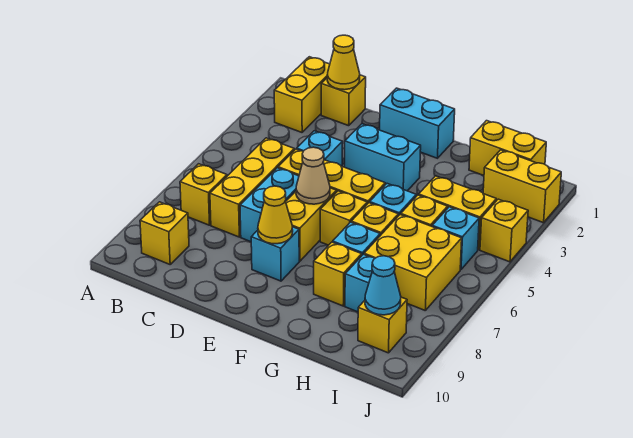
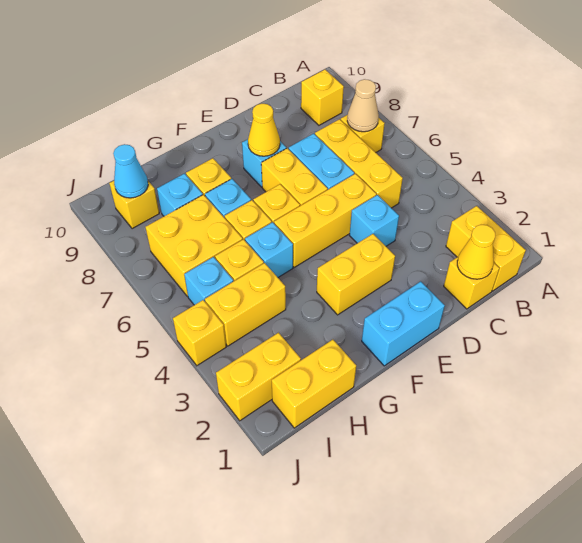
cyan brick E3:F3 level 1 -> yellow brick E3:F3 level 1
tan cone E6 level 2 -> tan cone B7 level 2

